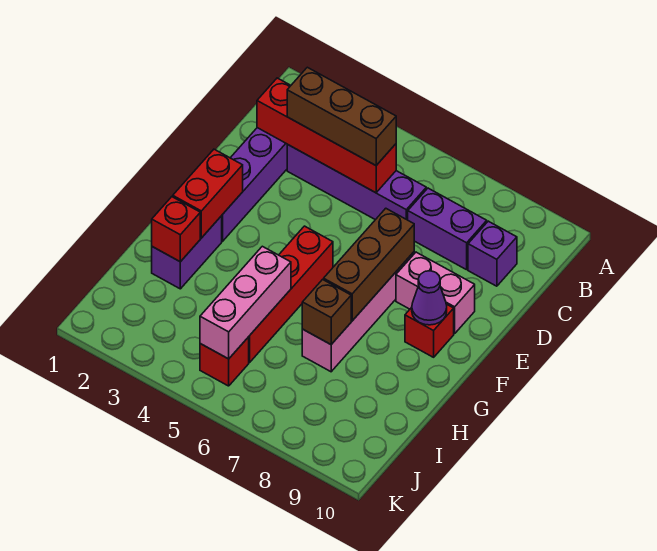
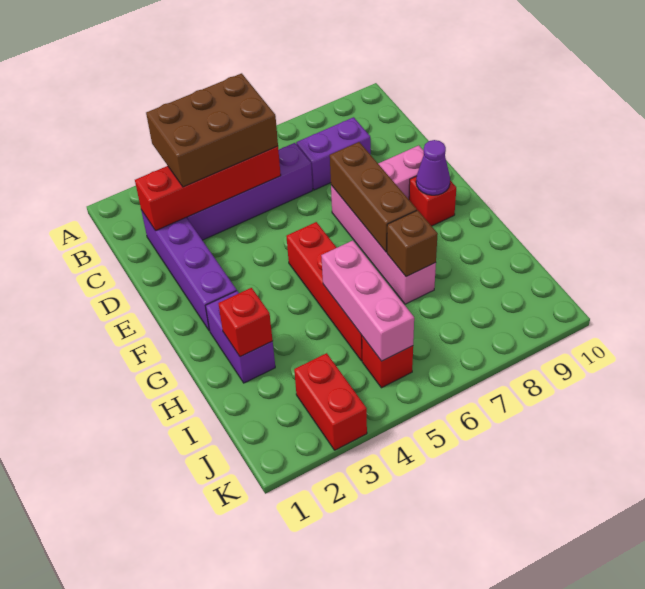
brown brick C3:C5 level 3 -> brown brick B3:C5 level 3
purple brick C9 level 1 -> none
red brick F2:G2 level 2 -> red brick J3:K3 level 1

